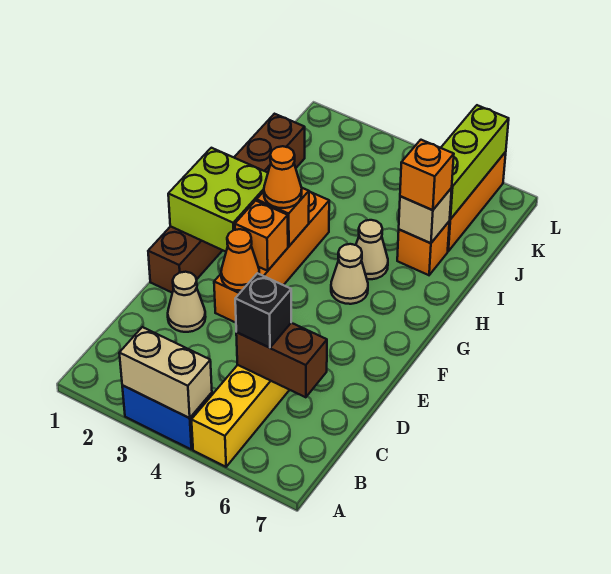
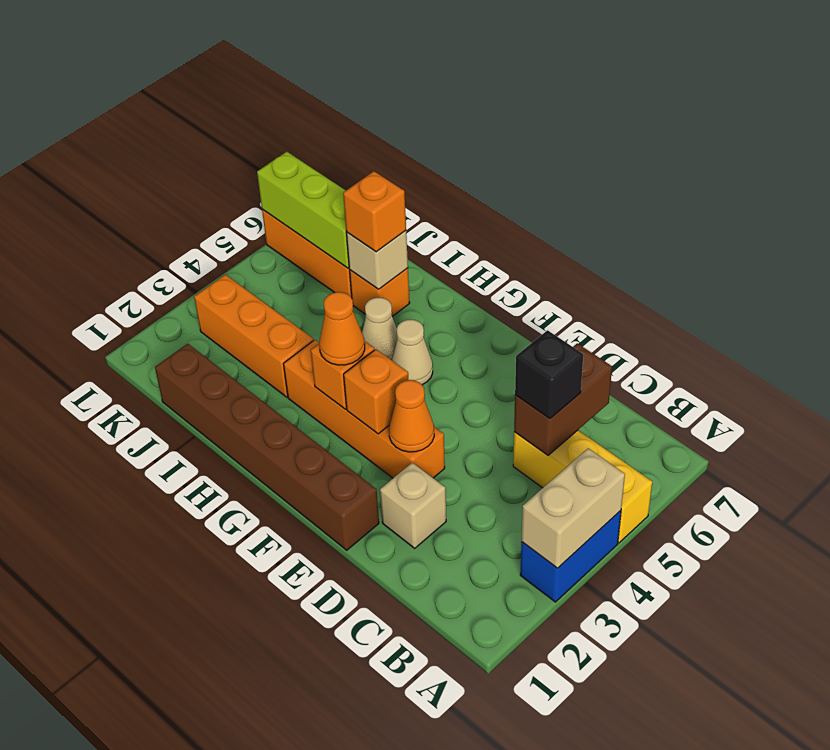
tan cone D2 level 1 -> tan brick D2 level 1
lime brick F1:G2 level 2 -> none
none -> orange brick I3:K3 level 1

